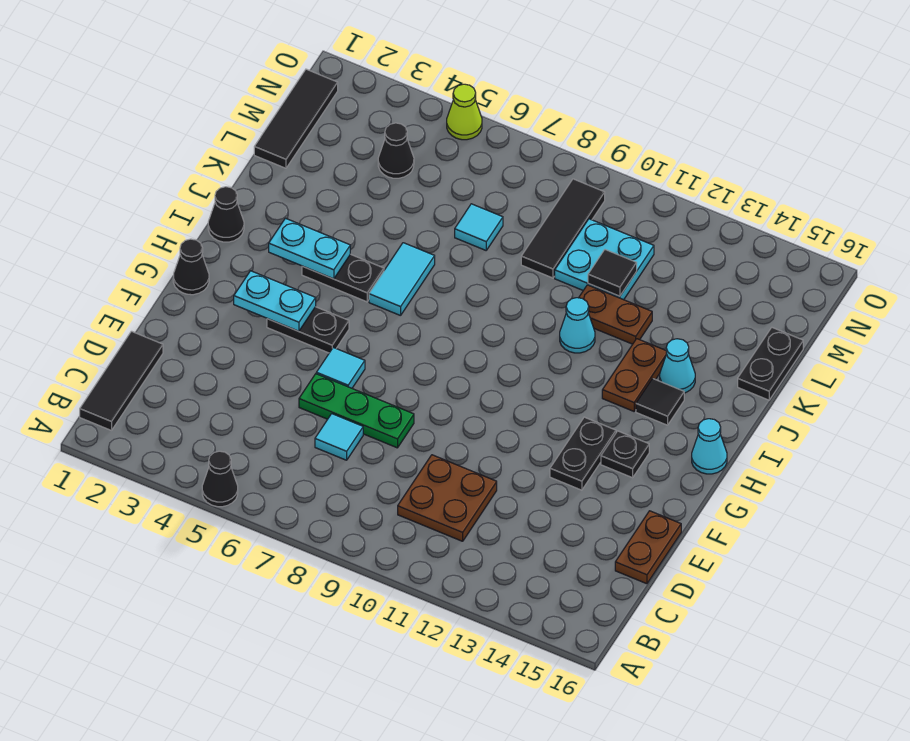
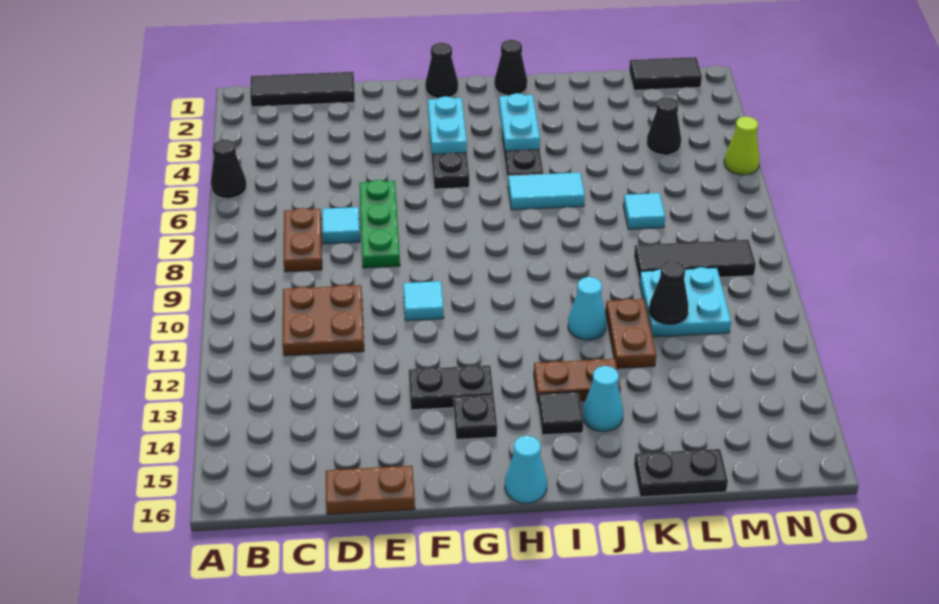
none -> brown plate C7:C8 level 1
cyan tile F6 level 1 -> cyan tile F10 level 1
black tile L1:N1 level 1 -> black tile M1:N1 level 1
black tile L11 level 2 -> black cone L11 level 2

